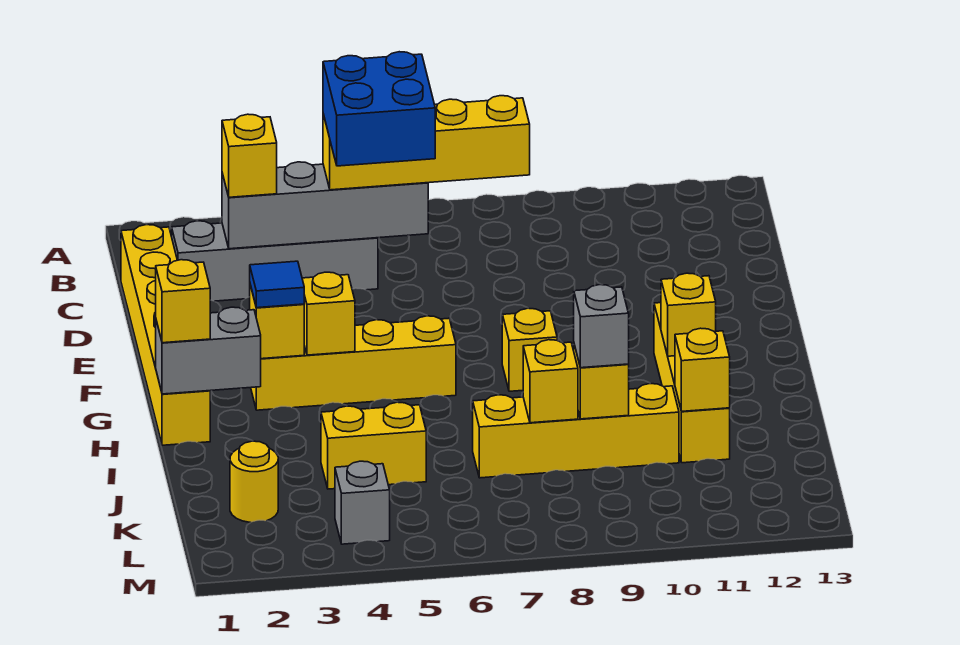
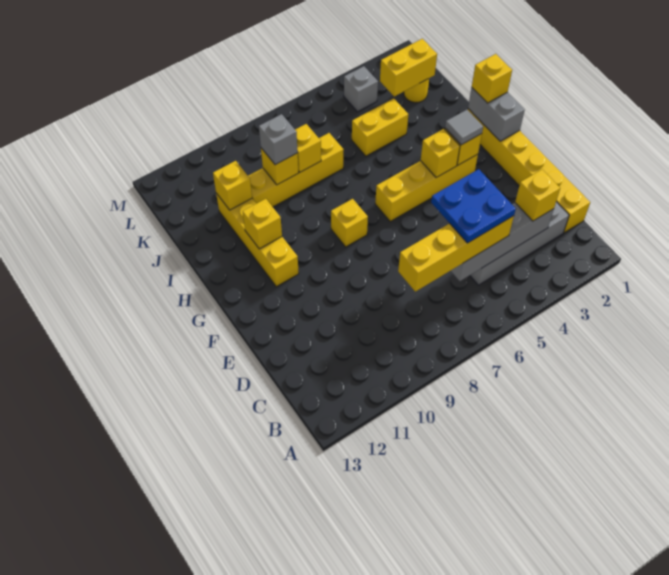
blue brick C5:D6 level 4 -> blue plate C5:D6 level 4
blue tile G3 level 3 -> grey tile G3 level 3
grey brick H1:H2 level 2 -> grey brick G1:H1 level 2
none -> yellow brick K2:K3 level 2

